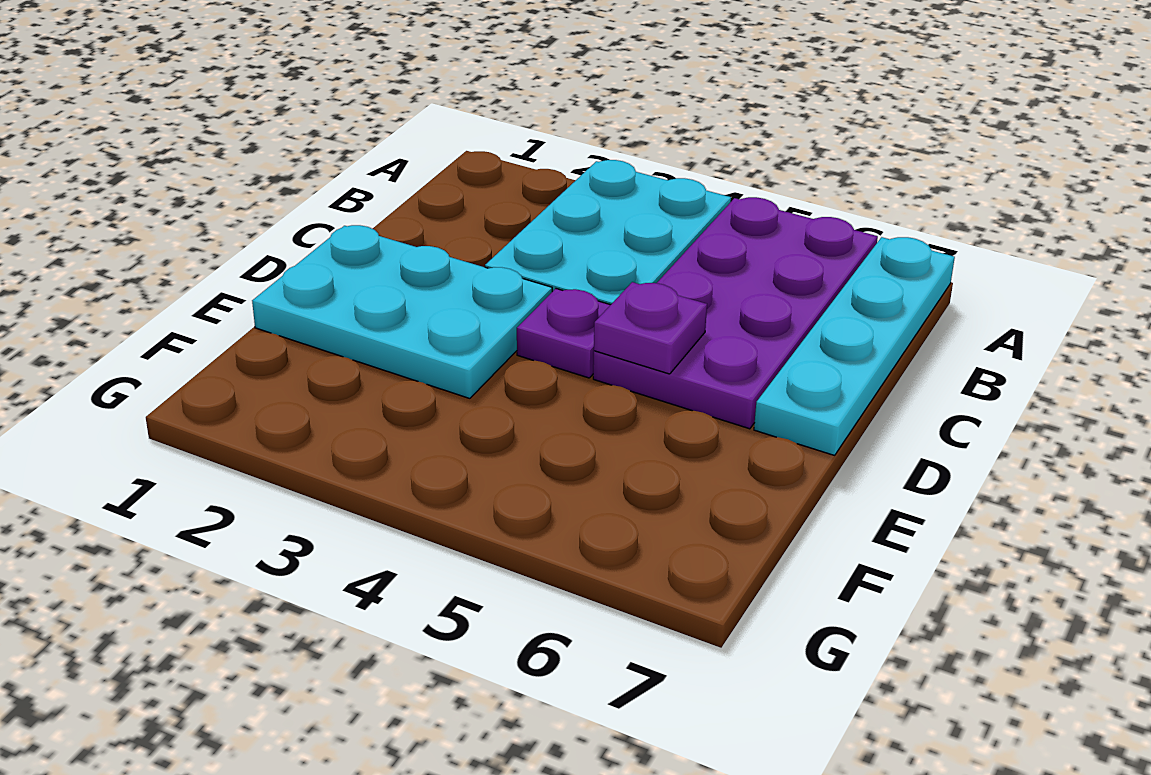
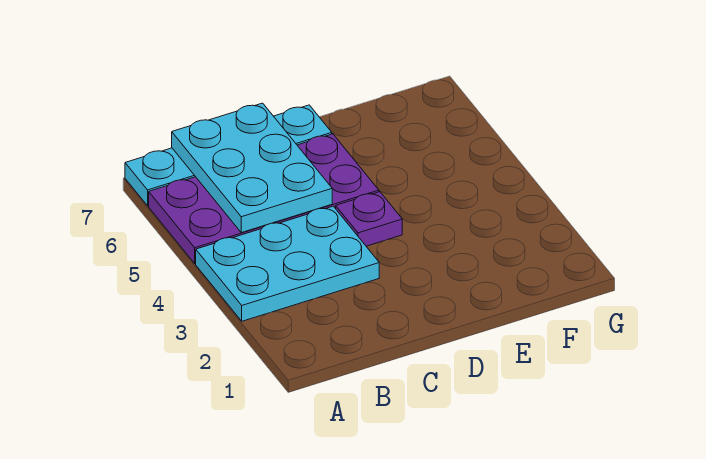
cyan plate D1:E3 level 1 -> cyan plate B5:C7 level 2
purple plate D5 level 2 -> none

